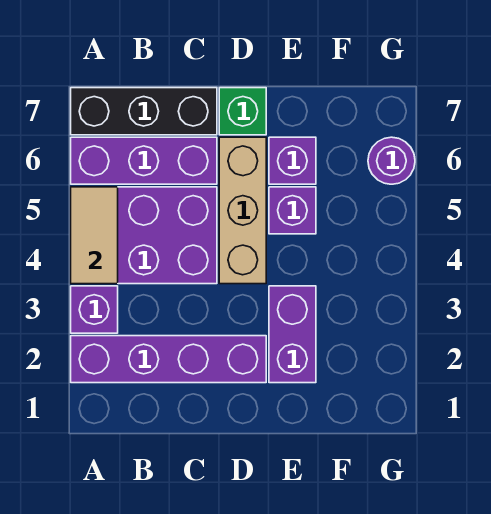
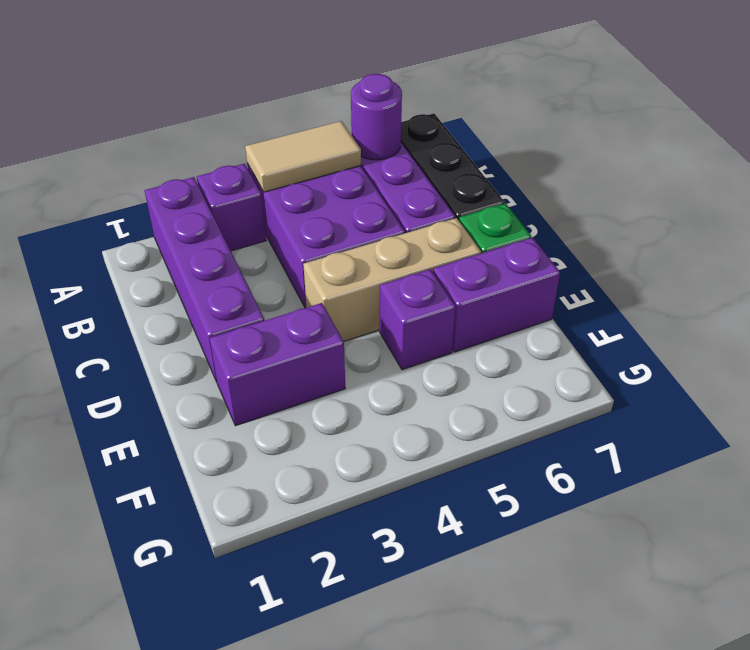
purple brick E6 level 1 -> purple brick E6:E7 level 1
purple round brick G6 level 1 -> purple round brick A6 level 2

